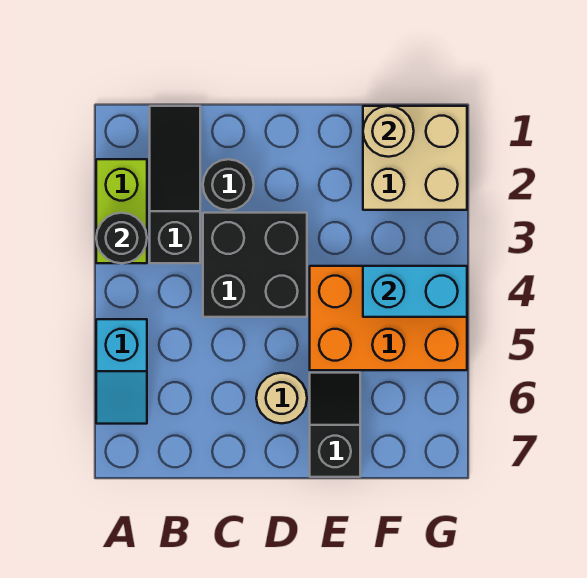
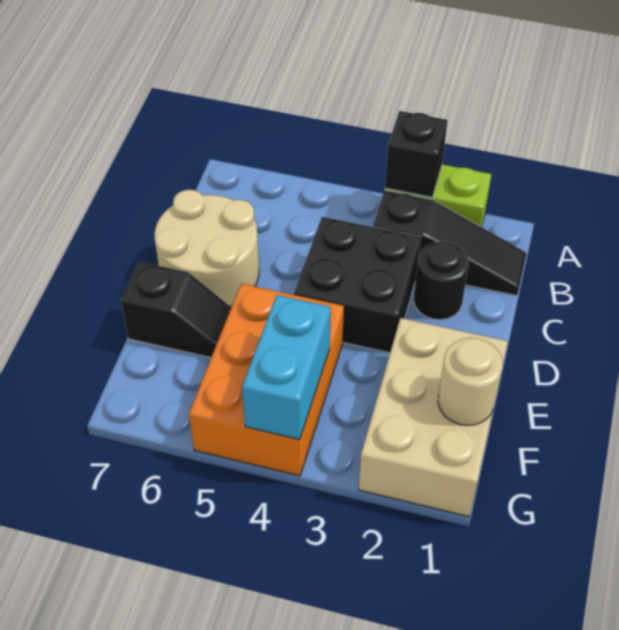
black round brick A3 level 2 -> black brick A3 level 2
cyan slope A5:A6 level 1 top 5 -> none
tan round brick D6 level 1 -> tan round brick C6:D7 level 1
tan brick F1:G2 level 1 -> tan brick E1:G2 level 1

